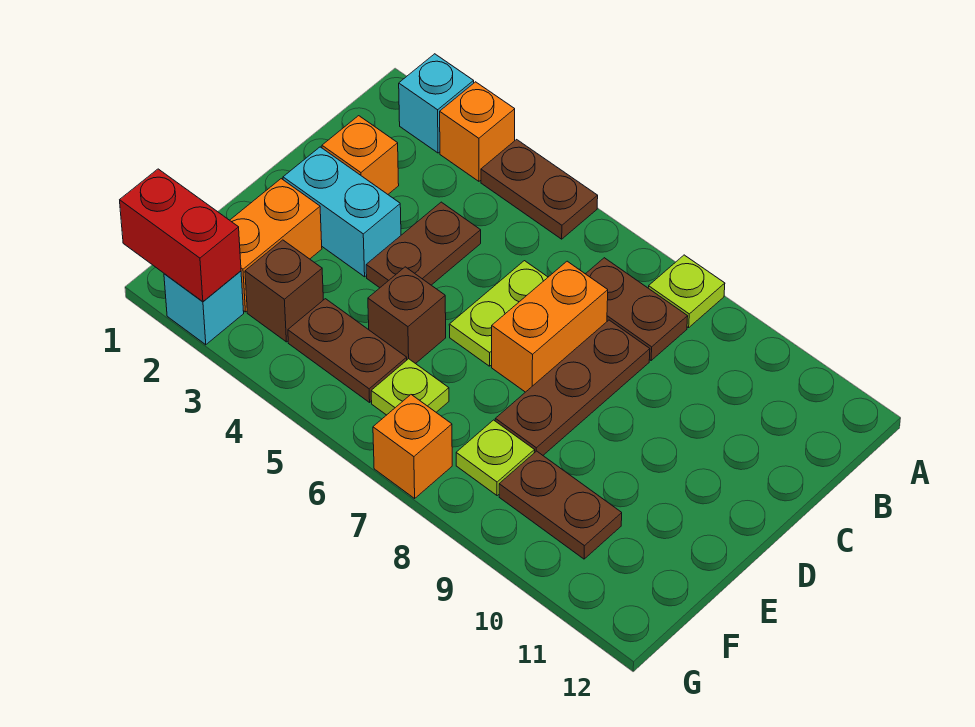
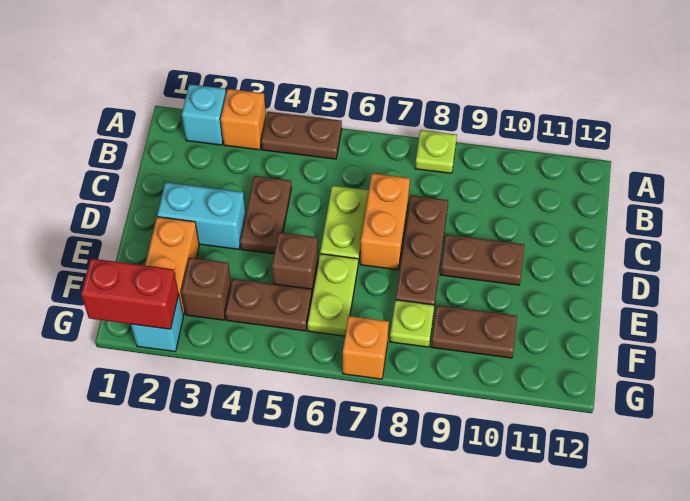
brown plate B7:B8 level 1 -> brown plate D9:D10 level 1
orange brick C2 level 1 -> none
lime plate F6 level 1 -> lime plate E6:F6 level 1

